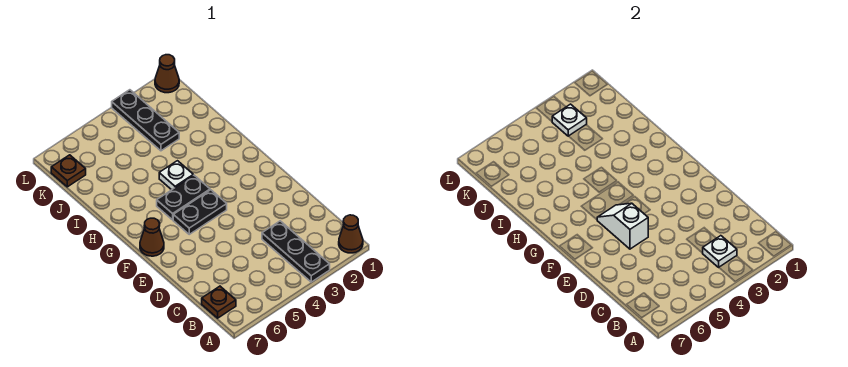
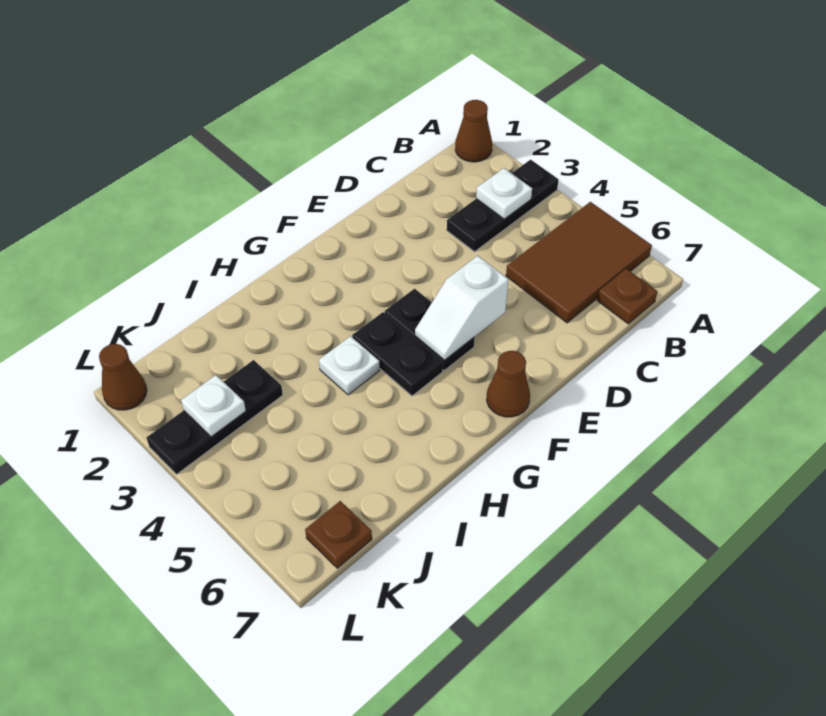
none -> brown tile A5:C6 level 1

